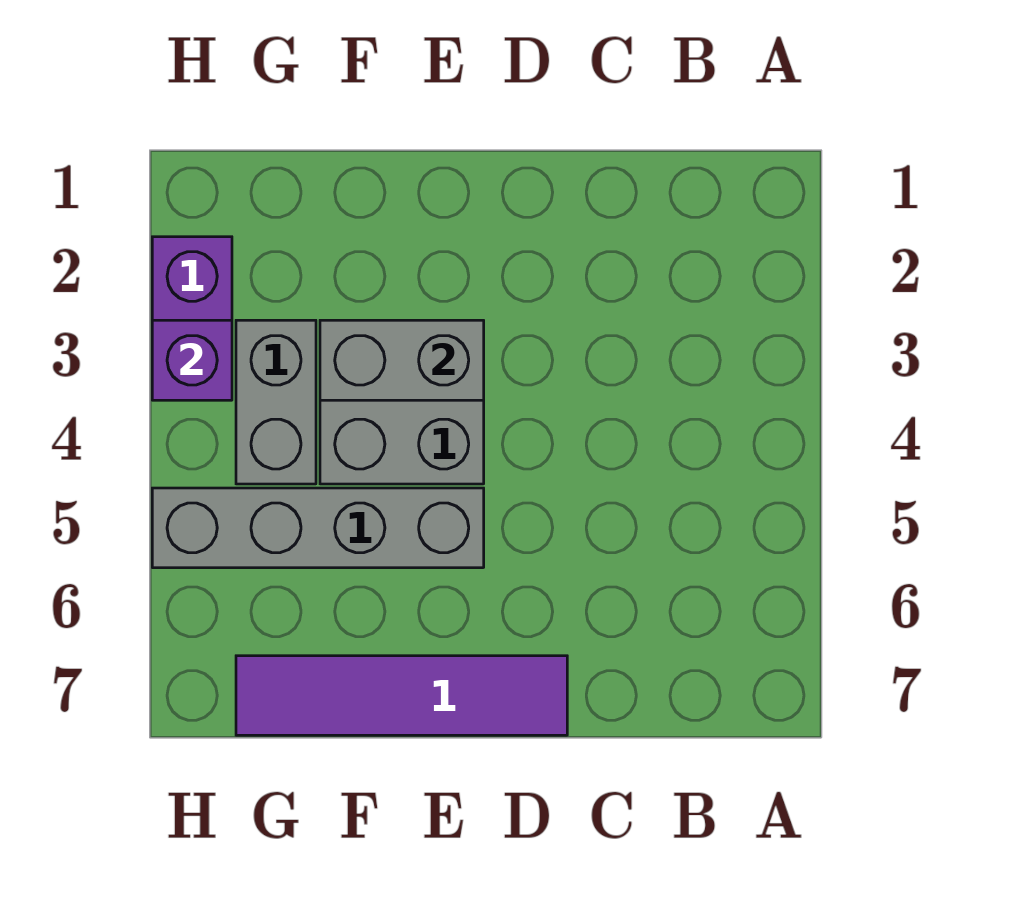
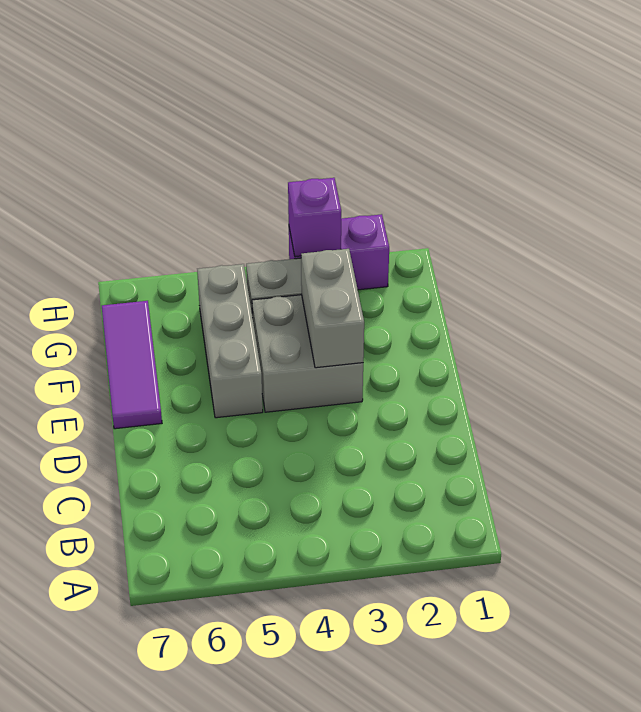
purple tile D7:G7 level 1 -> purple tile E7:G7 level 1
grey brick E5:H5 level 1 -> grey brick E5:G5 level 1

